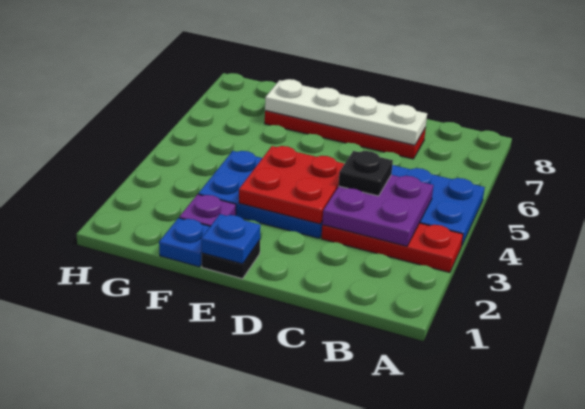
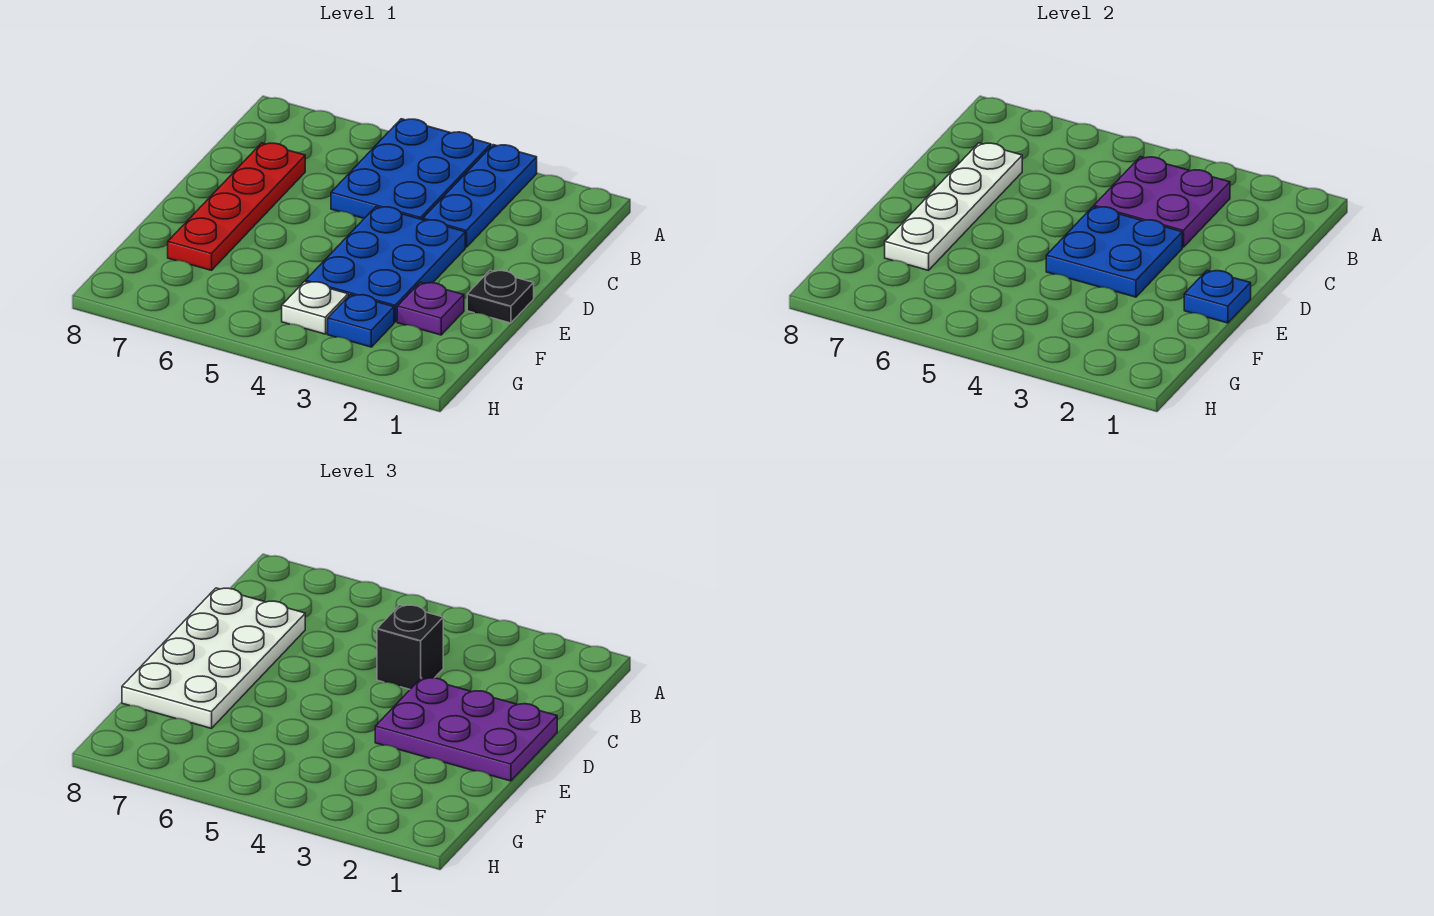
red plate A3:C3 level 1 -> blue plate A3:C3 level 1
black plate C4 level 3 -> black brick C4 level 3
none -> white plate C7:F8 level 3
none -> purple plate D1:E3 level 3
red plate D3:E4 level 2 -> blue plate D3:E4 level 2
blue plate F1 level 1 -> blue plate G3 level 1
none -> white plate G4 level 1

